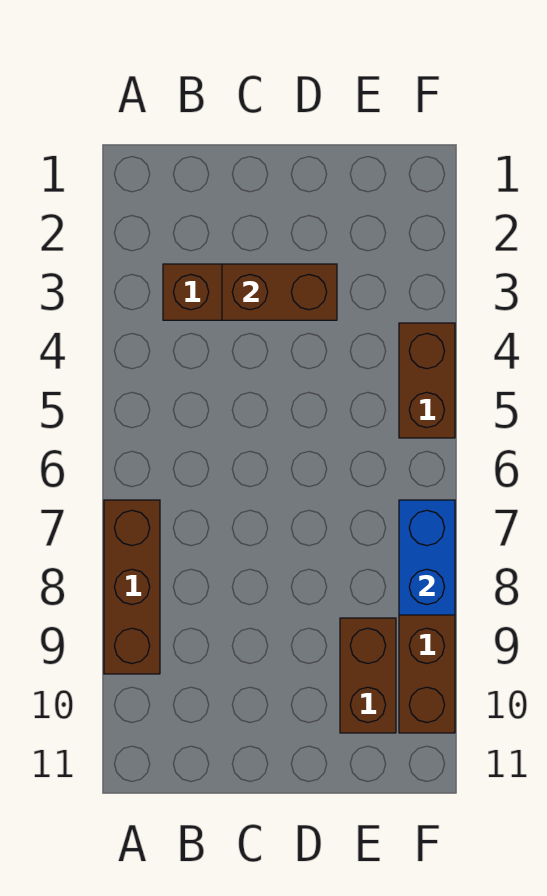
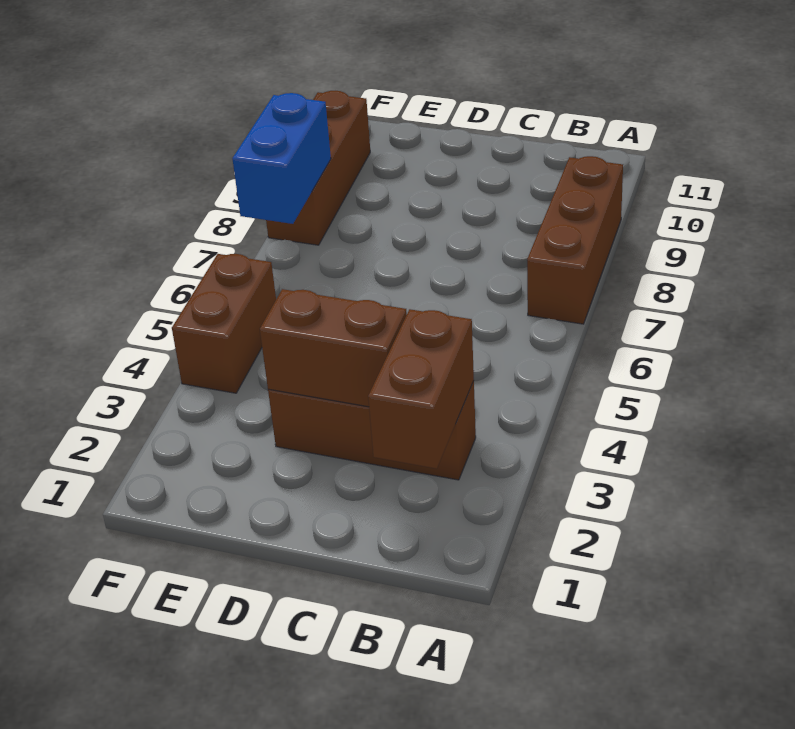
brown brick E9:E10 level 1 -> brown brick B2:B3 level 2

